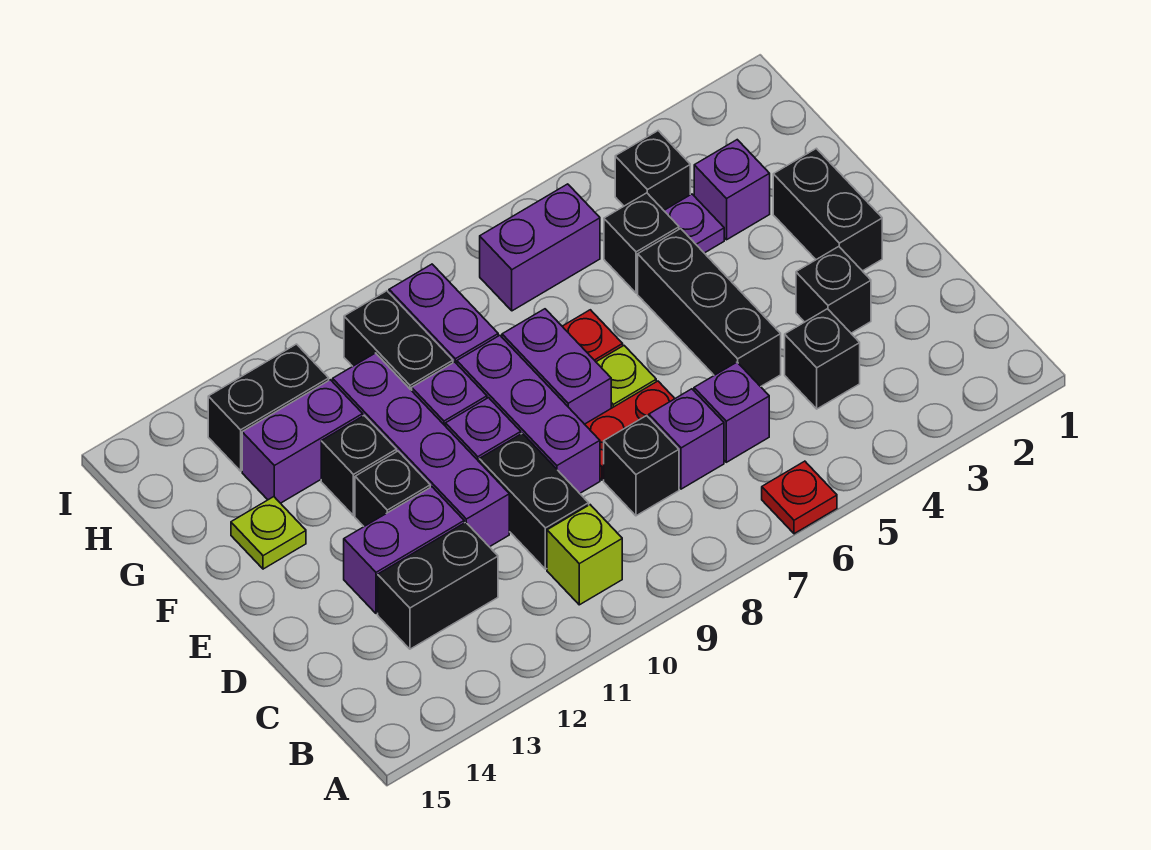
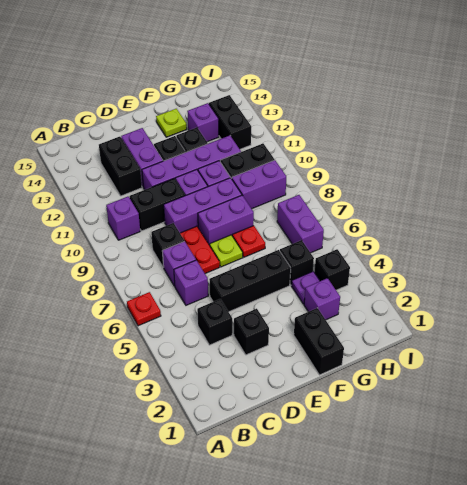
lime brick B10 level 1 -> purple brick B10 level 1
black brick E2:F2 level 1 -> black brick F1:F2 level 1
purple brick G12:G13 level 1 -> purple brick G13 level 1

